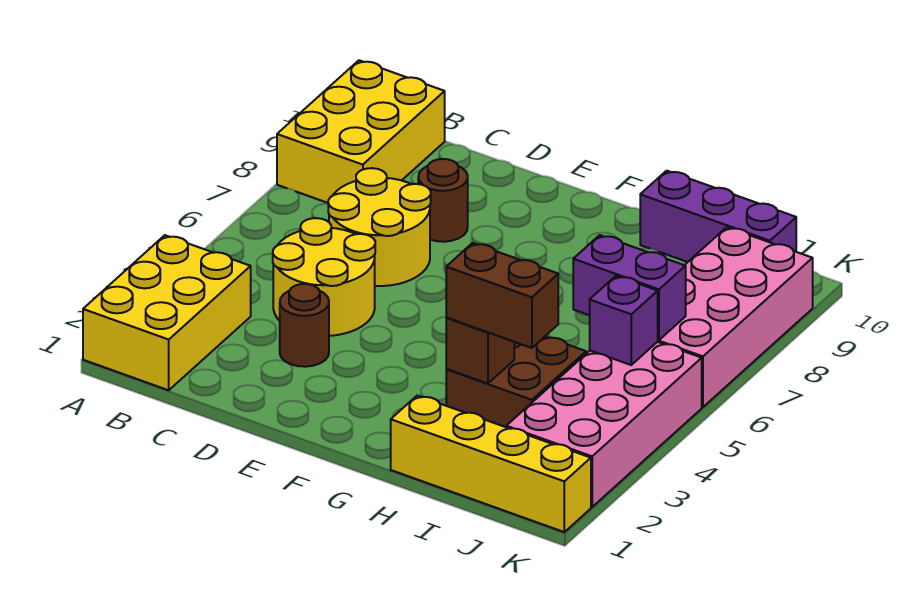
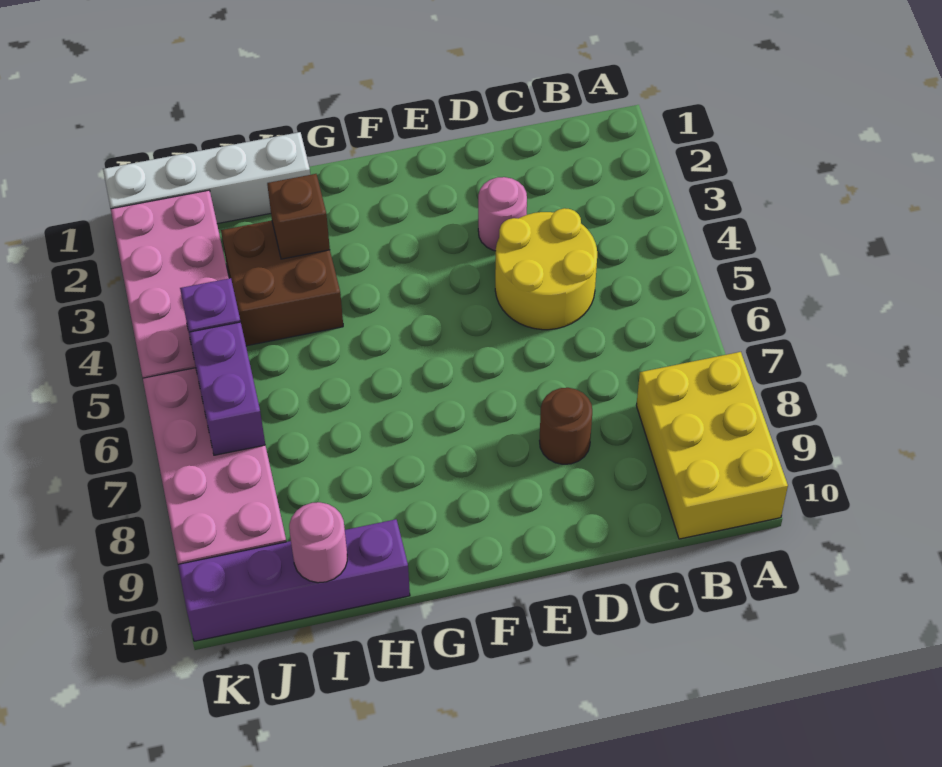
yellow brick A1:B3 level 1 -> none
yellow round brick C6:D7 level 1 -> none
brown round brick D3 level 1 -> pink round brick D3 level 1
yellow brick H1:K1 level 1 -> white brick H1:K1 level 1
brown brick H3:I3 level 3 -> none
purple brick H10:J10 level 1 -> purple brick H10:K10 level 1
purple brick I6:J6 level 2 -> purple brick J6:J7 level 2
none -> pink round brick I10 level 2

